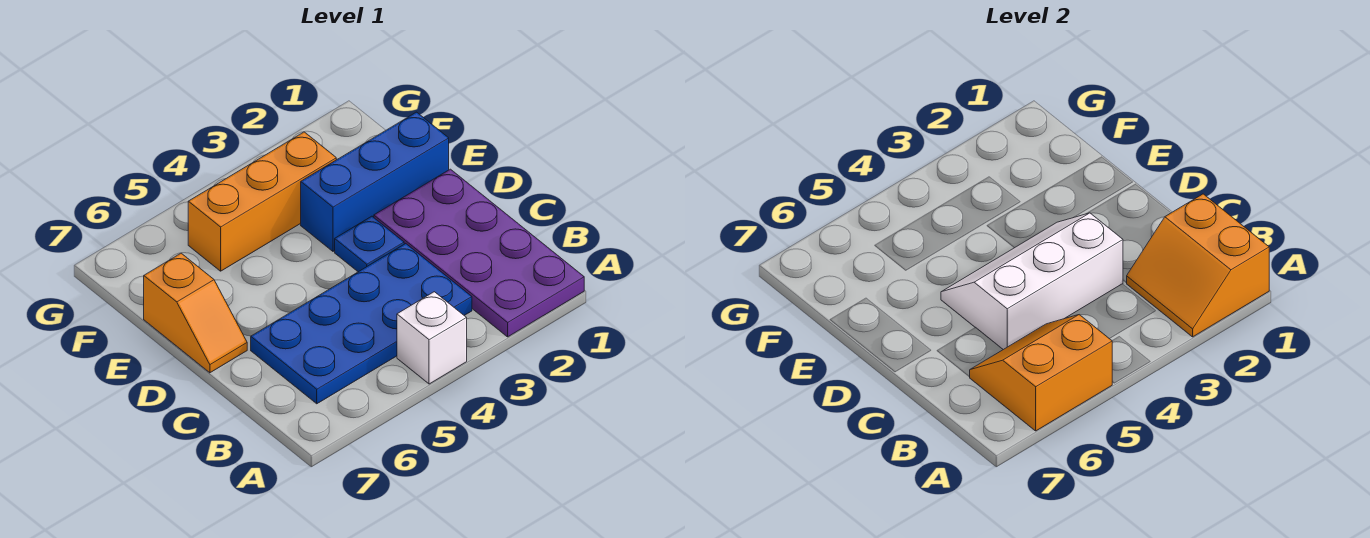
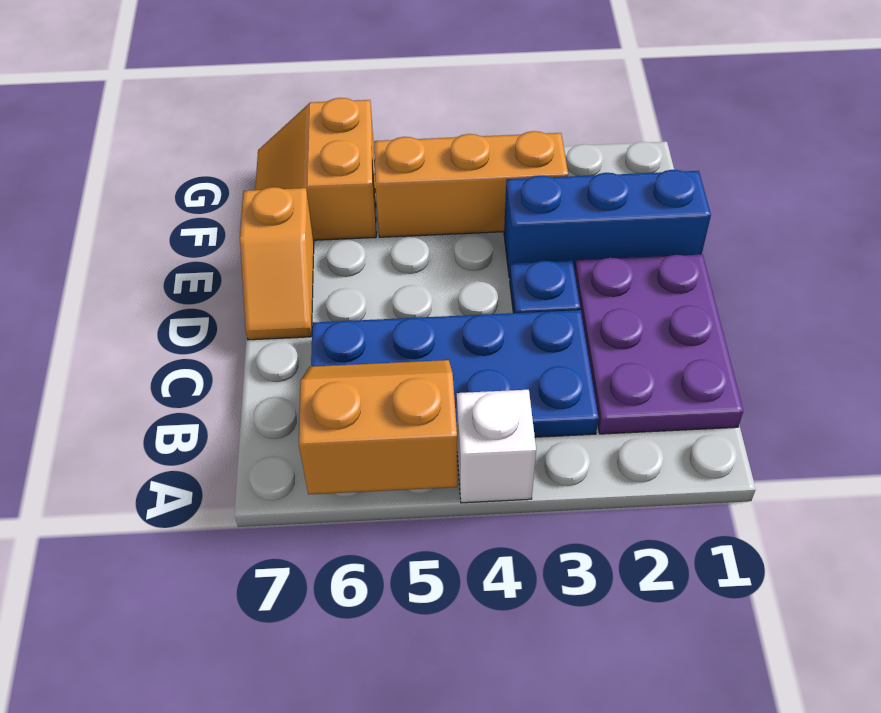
purple plate A1:D2 level 1 -> purple plate B1:D2 level 1
orange slope A1:B2 level 2 top 1 -> orange slope F6:G7 level 1 top 6
white slope C3:D5 level 2 top C -> none

